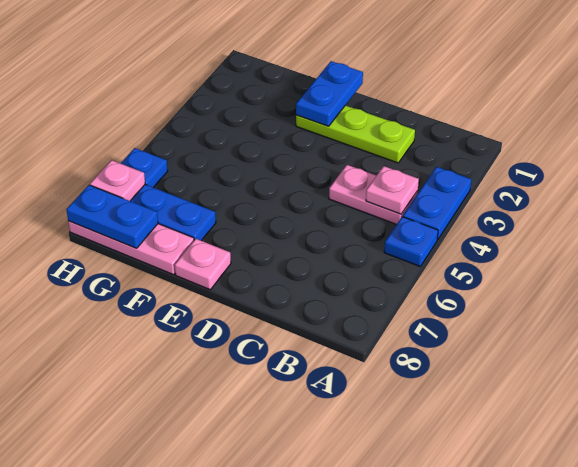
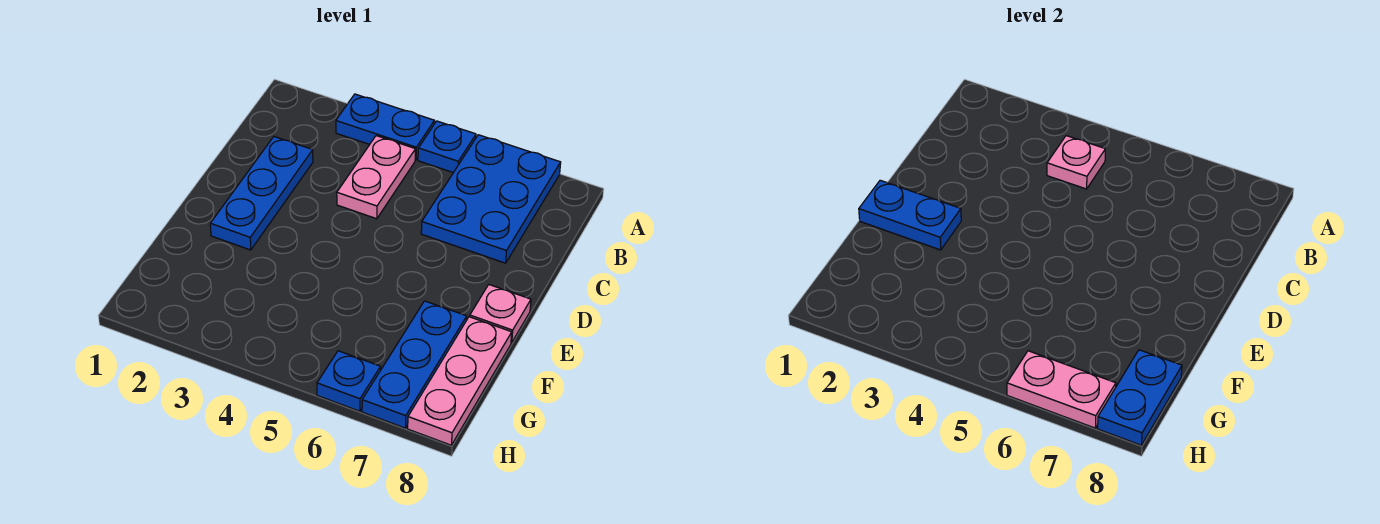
none -> blue plate A6:C7 level 1
lime plate C2:E2 level 1 -> blue plate C2:E2 level 1
pink plate H7 level 2 -> pink plate H6:H7 level 2

